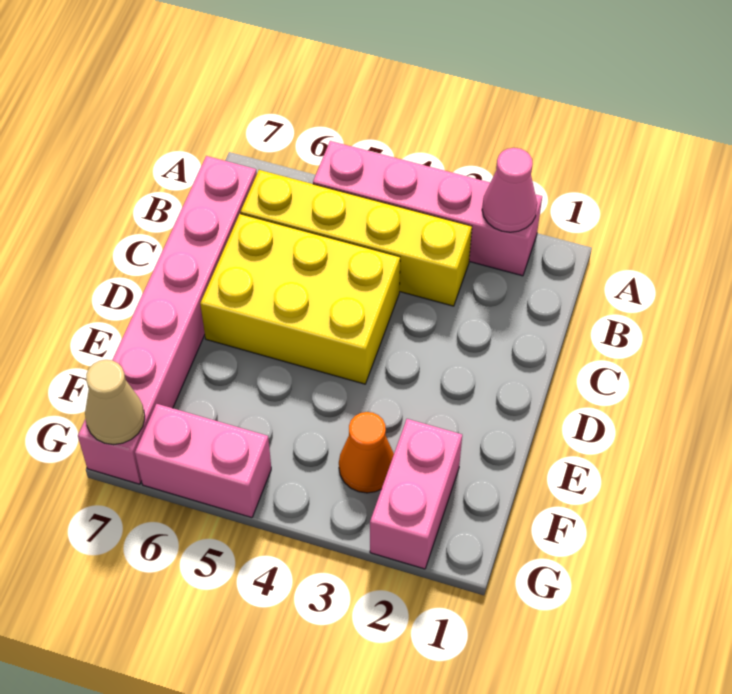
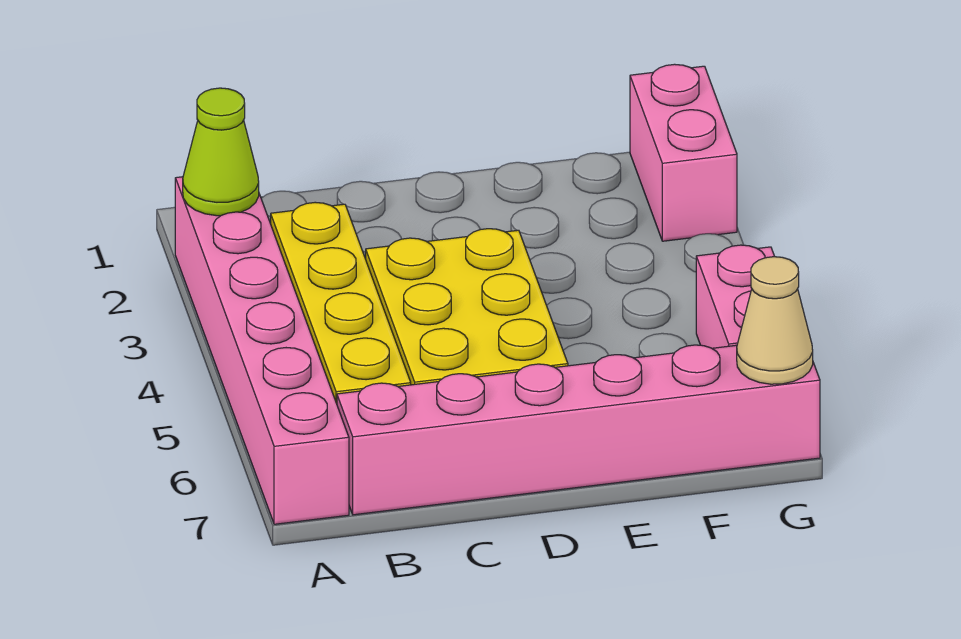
pink brick A2:A5 level 1 -> pink brick A2:A7 level 1
pink cone A2 level 2 -> lime cone A2 level 2
pink brick F2:G2 level 1 -> pink brick G1:G2 level 1
orange cone F3 level 1 -> none

